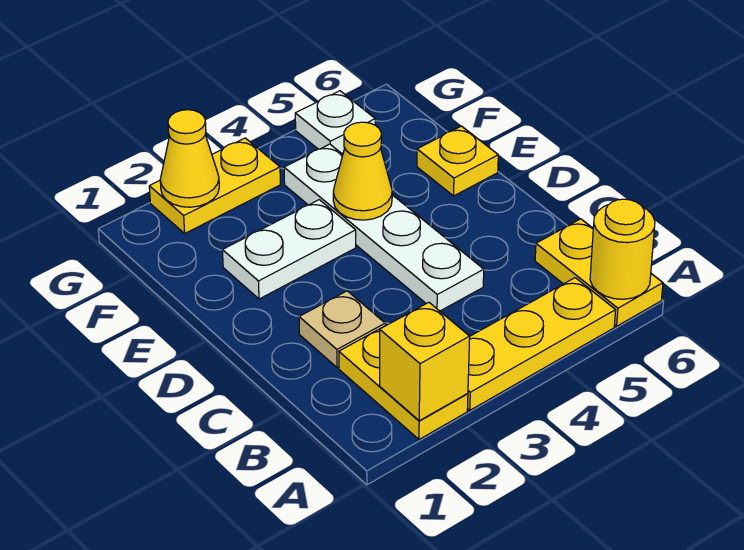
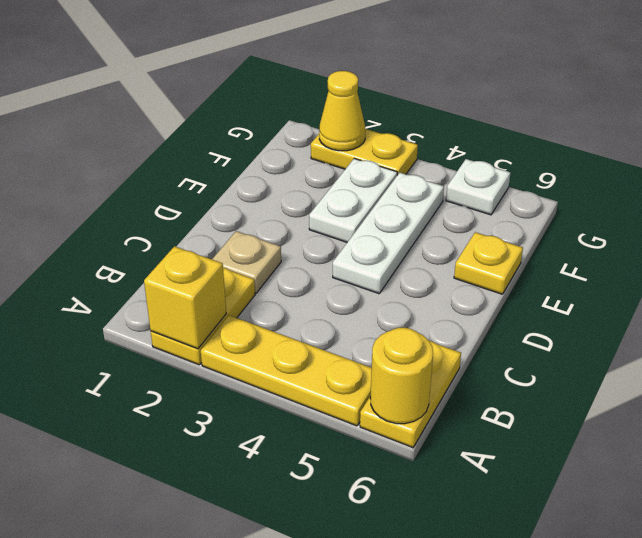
white plate C4:F4 level 1 -> white plate D4:F4 level 1
white plate E2:E3 level 1 -> white plate E3:F3 level 1
yellow cone E4 level 2 -> none

